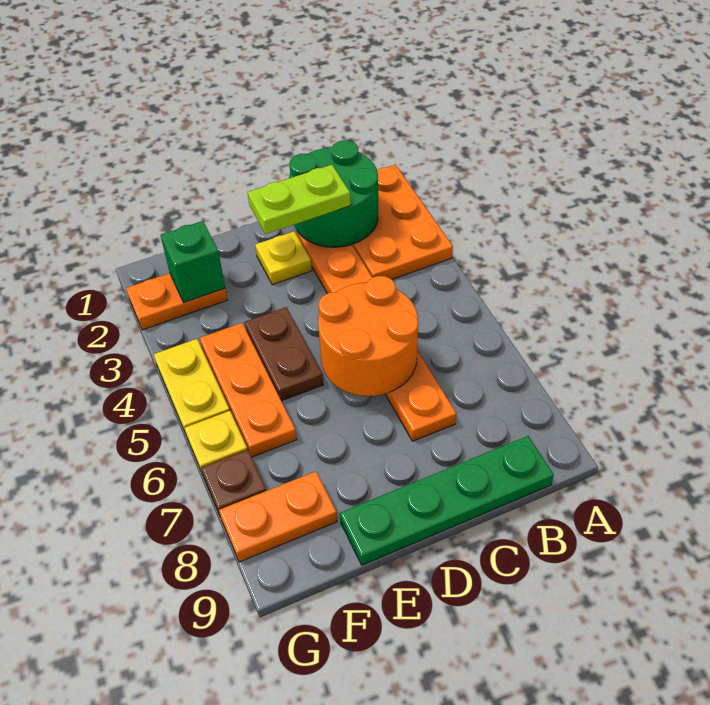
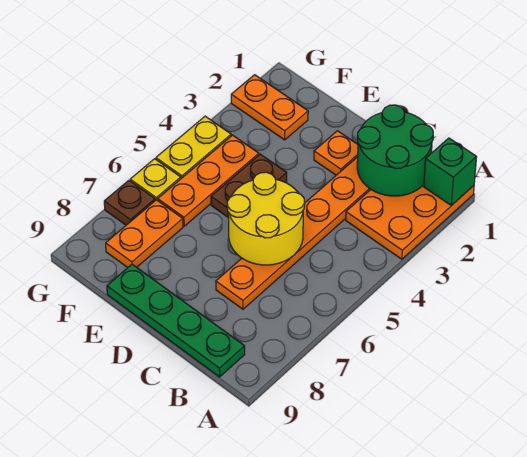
lime plate C2:D2 level 3 -> none
orange round brick C5:D6 level 2 -> yellow round brick C5:D6 level 2
yellow plate D2 level 1 -> orange plate D2 level 1
green brick F2 level 2 -> green brick A1 level 2
orange plate F8:G8 level 1 -> orange plate F7:F8 level 1

